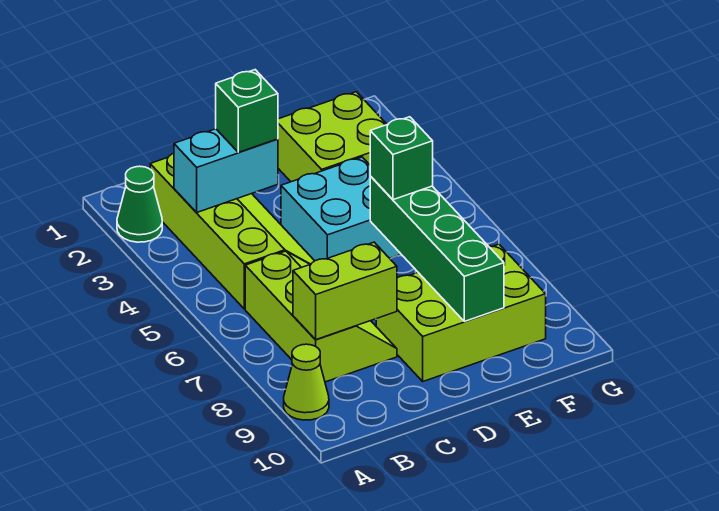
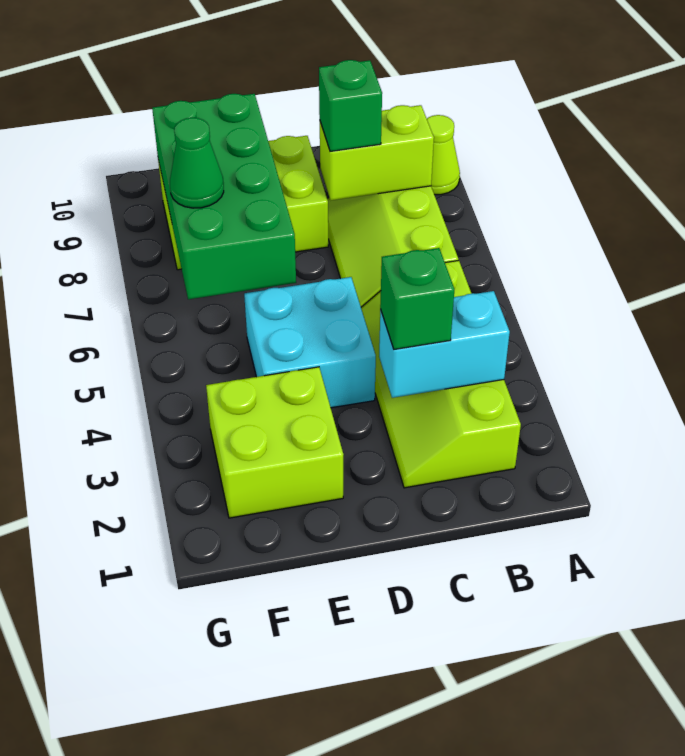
green cone A2 level 1 -> green cone F7 level 3
green brick E6:E9 level 2 -> green brick E6:F9 level 2
green brick E6 level 3 -> green brick C8 level 3

